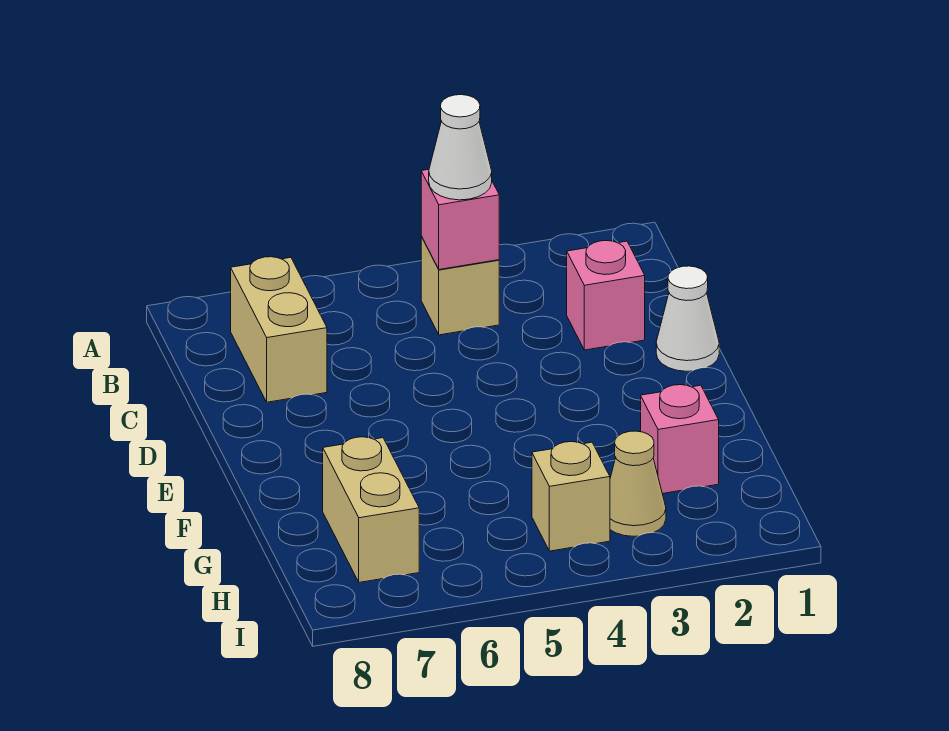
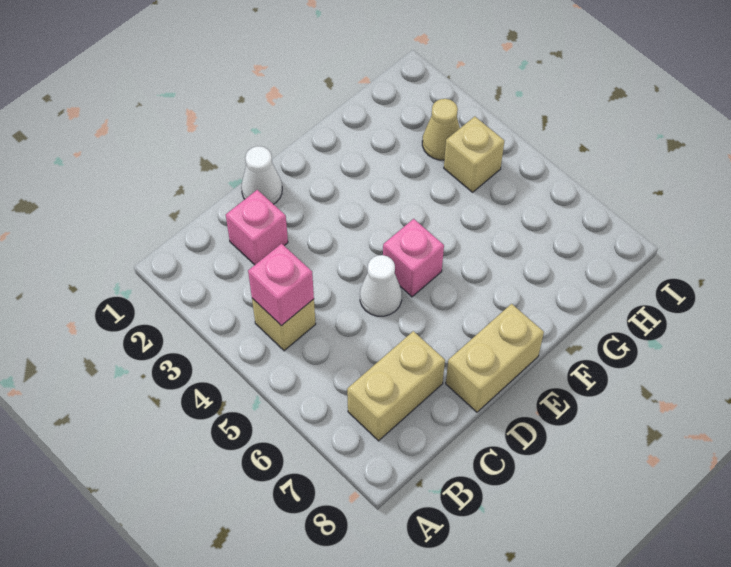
white cone B4 level 3 -> white cone D5 level 1
pink brick G2 level 1 -> pink brick E5 level 1
tan brick G7:H7 level 1 -> tan brick D8:E8 level 1

